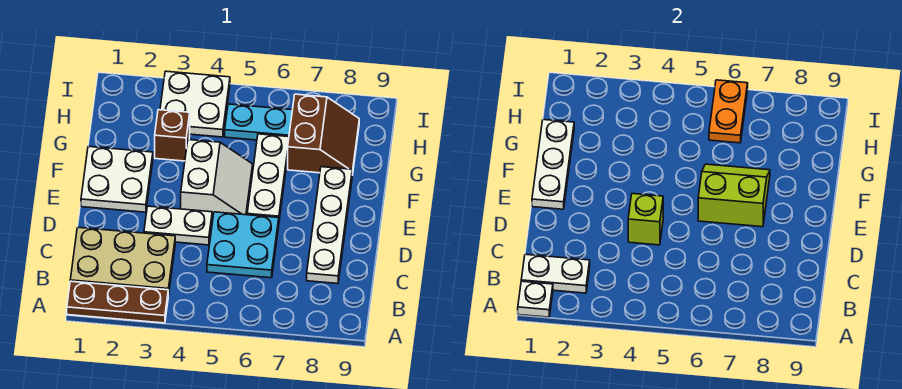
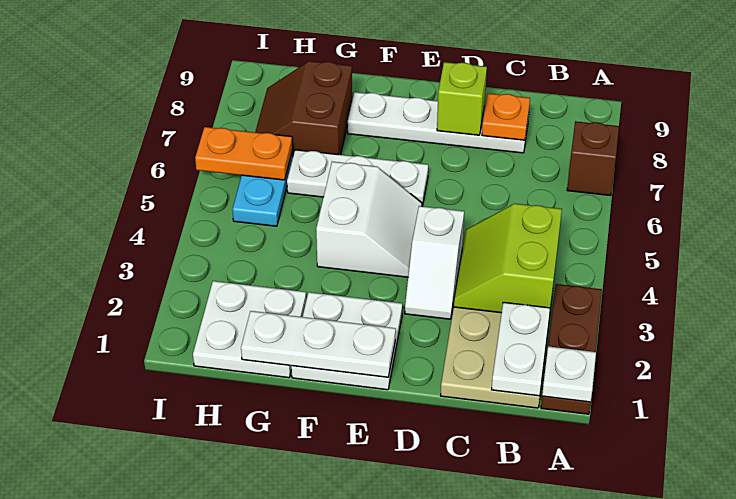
cyan plate C5:D6 level 1 -> none
none -> orange plate C8 level 2
white plate D3:D4 level 1 -> white slope D3:D4 level 1 top 4
lime brick D4 level 2 -> lime brick D8 level 2
white slope E4:F5 level 1 top 4 -> white slope E4:F5 level 1 top F
lime slope E6:F7 level 2 top E -> lime slope B3:C4 level 2 top B
brown brick G3 level 1 -> brown brick A7 level 1
brown slope G7:H8 level 1 top 7 -> brown slope G7:H8 level 1 top G
white plate H3:I4 level 1 -> white plate G1:H2 level 1

